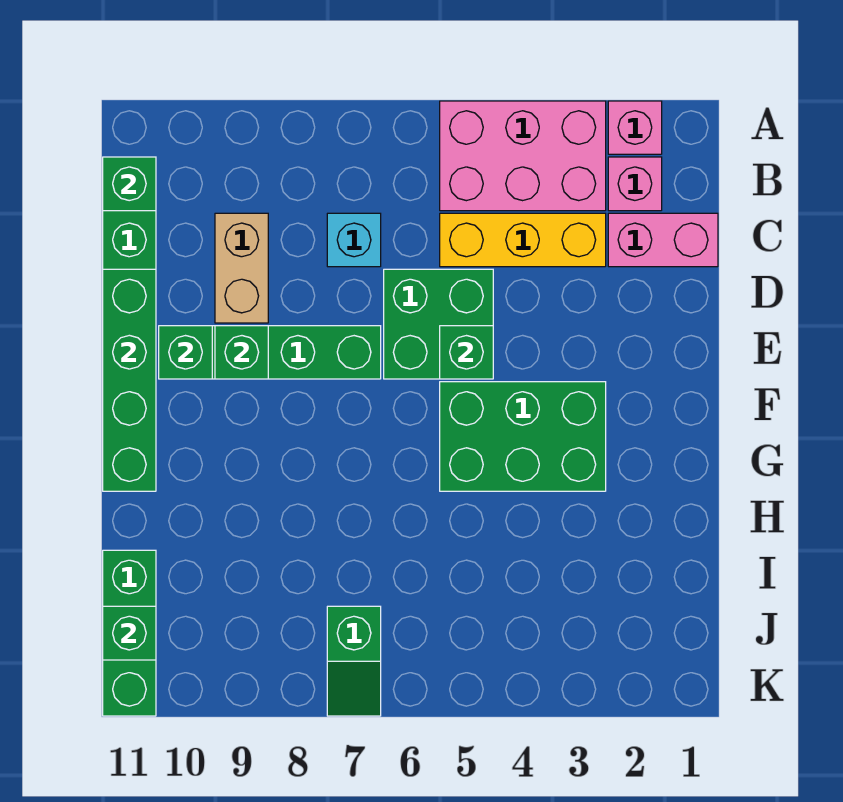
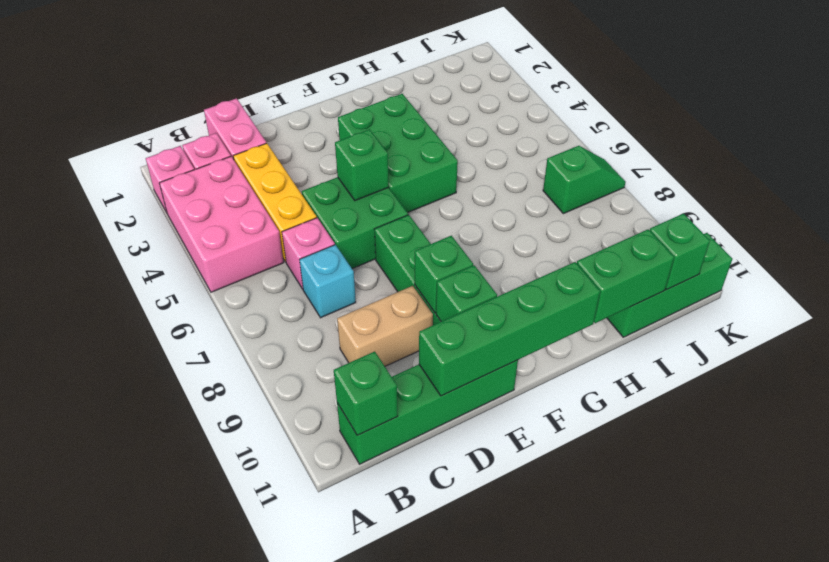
none -> pink brick C6 level 1
none -> green brick H11:I11 level 2

